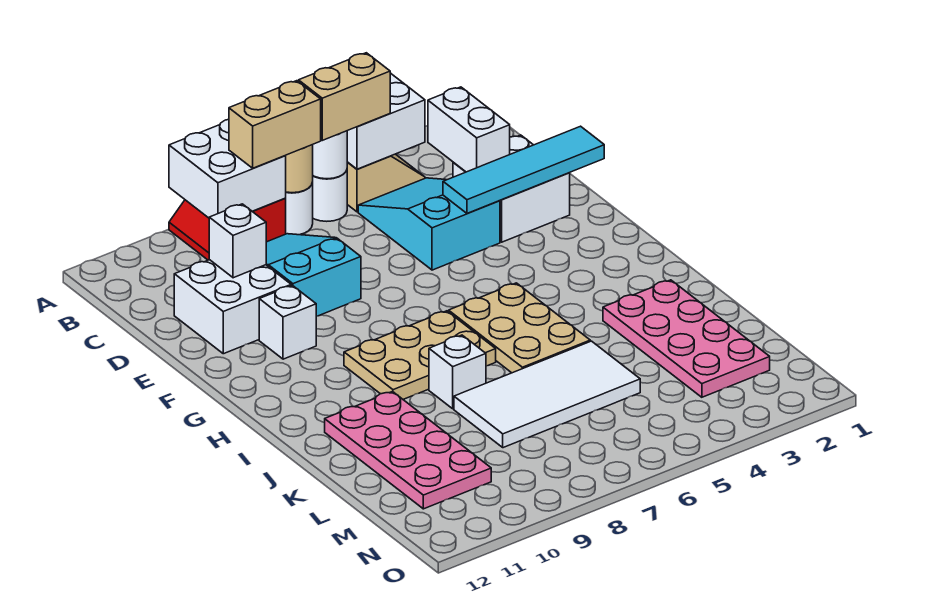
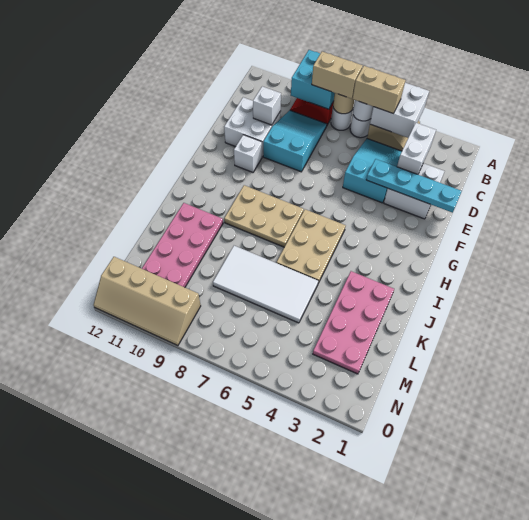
white brick A8:B9 level 2 -> cyan brick A8:B9 level 2
cyan tile E1:E4 level 2 -> cyan plate E1:E4 level 2
white brick J8 level 1 -> none
none -> tan slope N9:O12 level 1 top N

